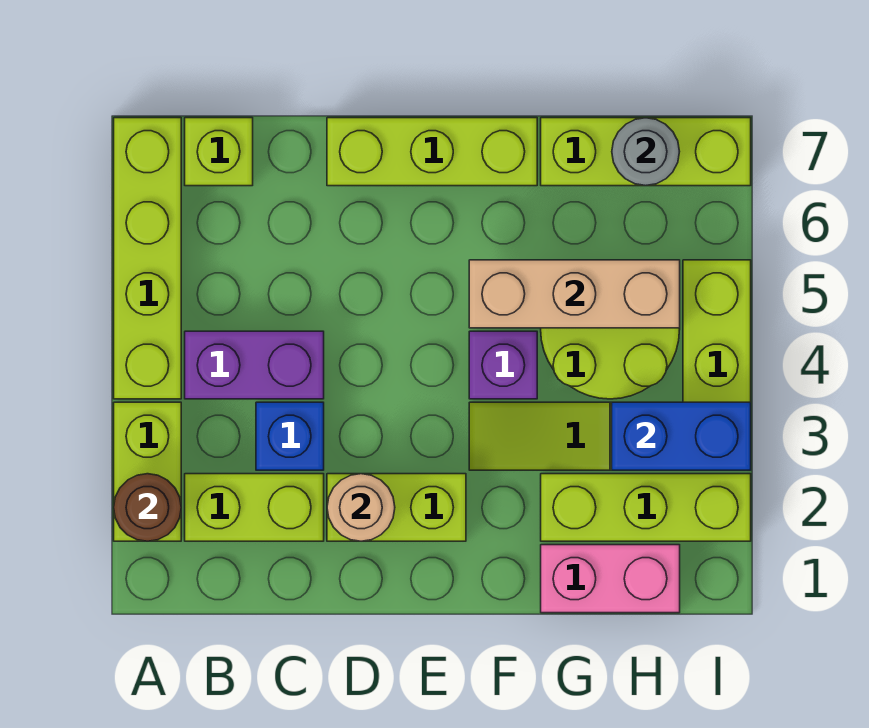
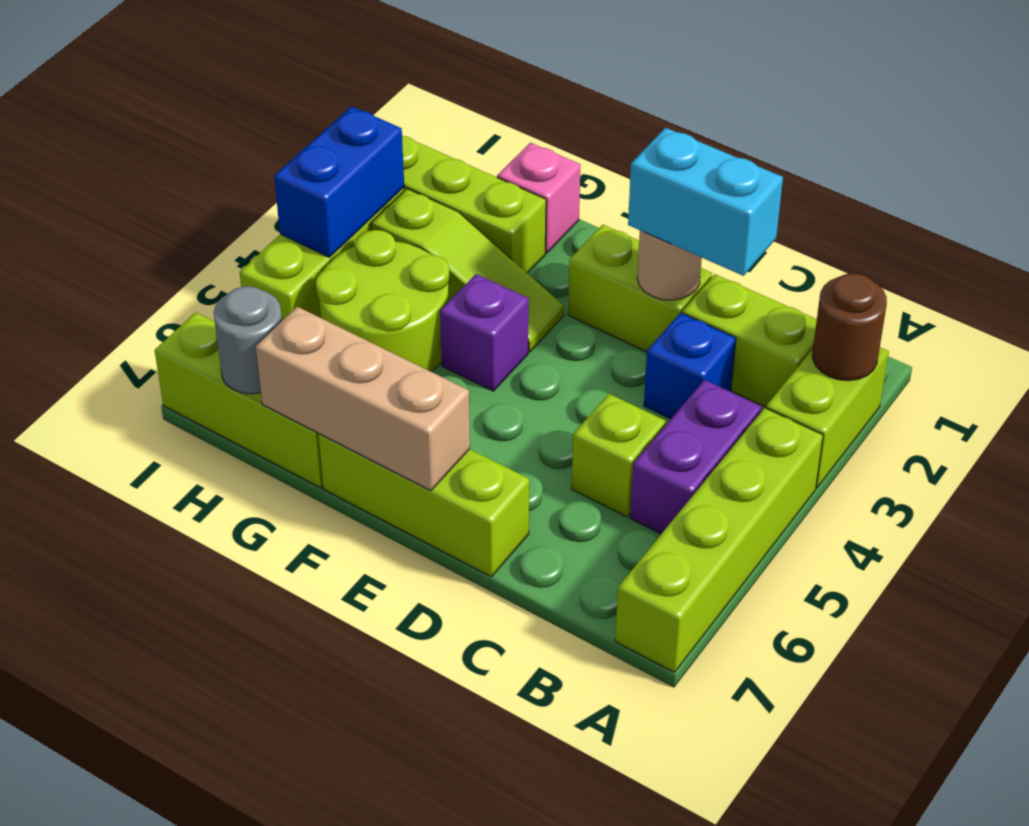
purple brick B4:C4 level 1 -> purple brick B4:B5 level 1
lime brick B7 level 1 -> lime brick C5 level 1
none -> cyan brick C2:D2 level 3
tan brick F5:H5 level 2 -> tan brick E7:G7 level 2
pink brick G1:H1 level 1 -> pink brick G1 level 1
blue brick H3:I3 level 2 -> blue brick I3:I4 level 2

